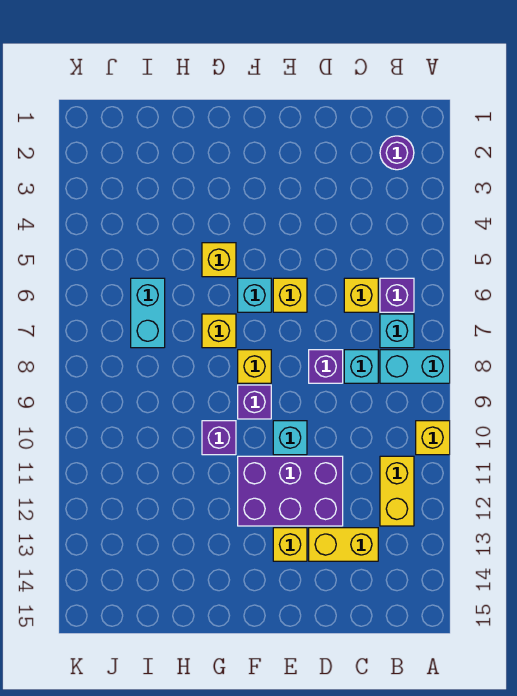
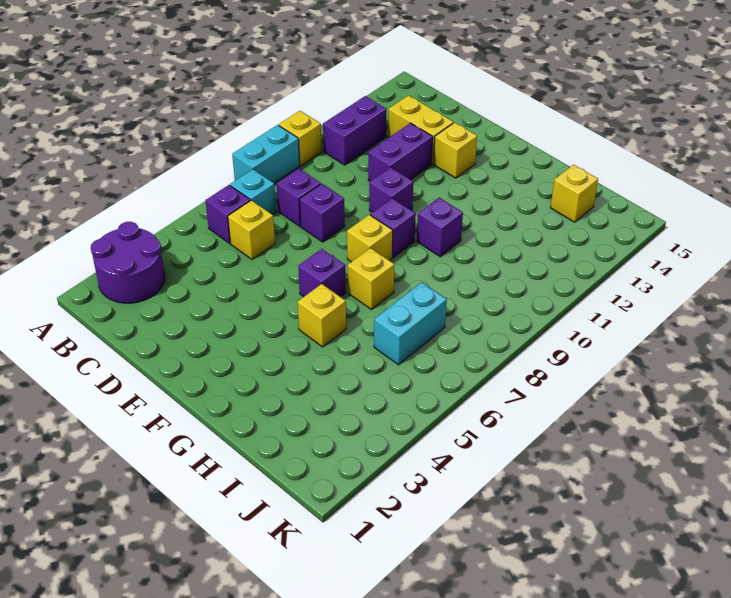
cyan brick A8:B8 level 1 -> cyan brick A8:A9 level 1
purple round brick B2 level 1 -> purple round brick A2:B3 level 1
yellow brick B11:B12 level 1 -> purple brick B11:B12 level 1
cyan brick C8 level 1 -> purple brick C8 level 1
purple brick D11:F12 level 1 -> purple brick D11:D12 level 1
yellow brick E6 level 1 -> yellow brick I14 level 1
cyan brick E10 level 1 -> purple brick E10 level 1
cyan brick F6 level 1 -> purple brick F6 level 1

